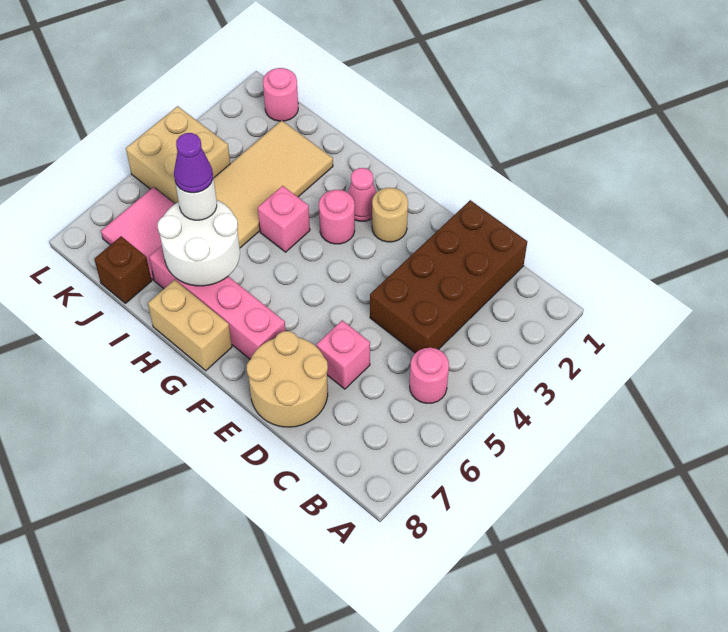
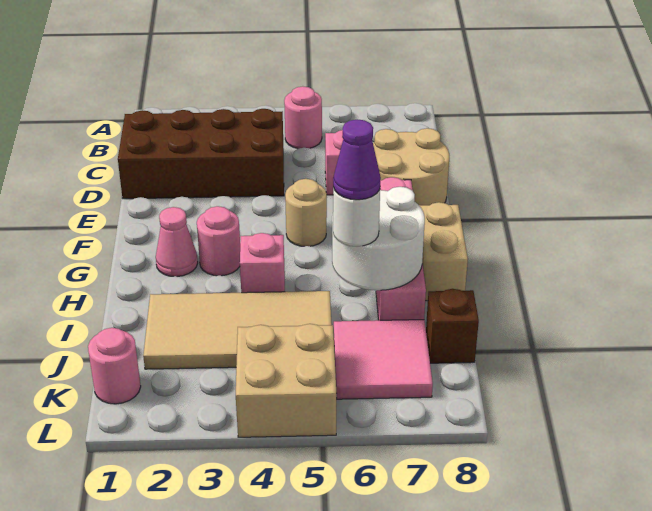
tan round brick F2 level 1 -> tan round brick F5 level 1

